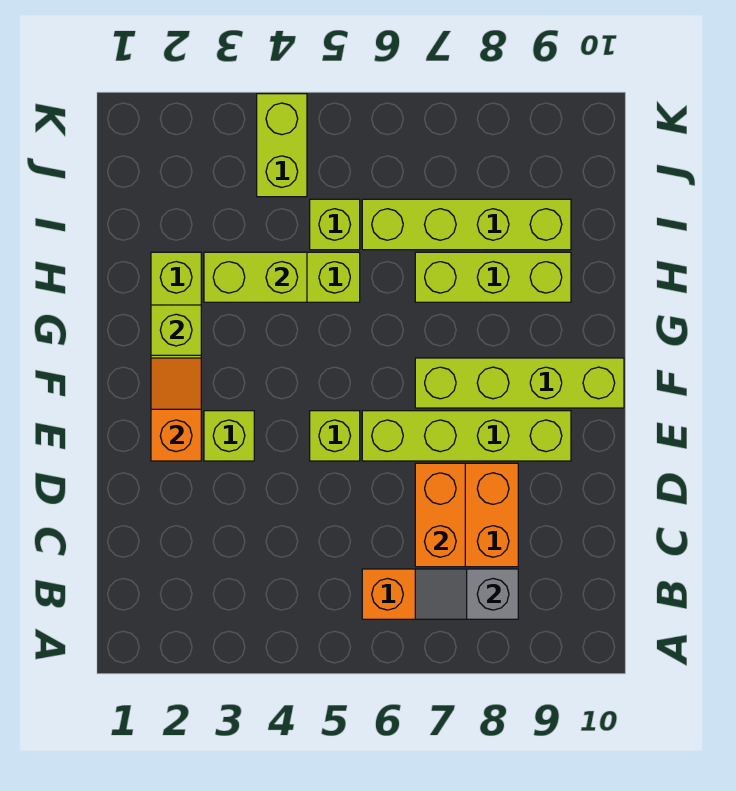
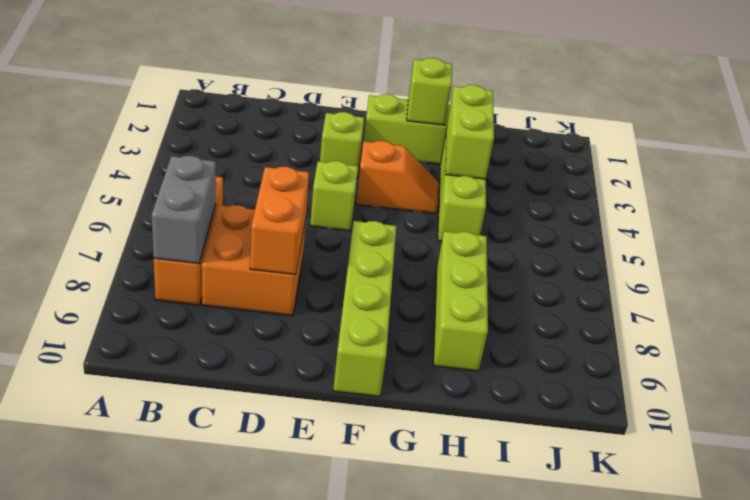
grey slope B7:B8 level 2 top 8 -> grey brick B7:B8 level 2
orange brick C7:D7 level 2 -> orange brick D7:D8 level 2
orange slope E2:F2 level 2 top E -> orange slope F4:G4 level 1 top F
lime brick E6:E9 level 1 -> none
lime brick I5 level 1 -> none
lime brick I6:I9 level 1 -> none
lime brick J4:K4 level 1 -> none

